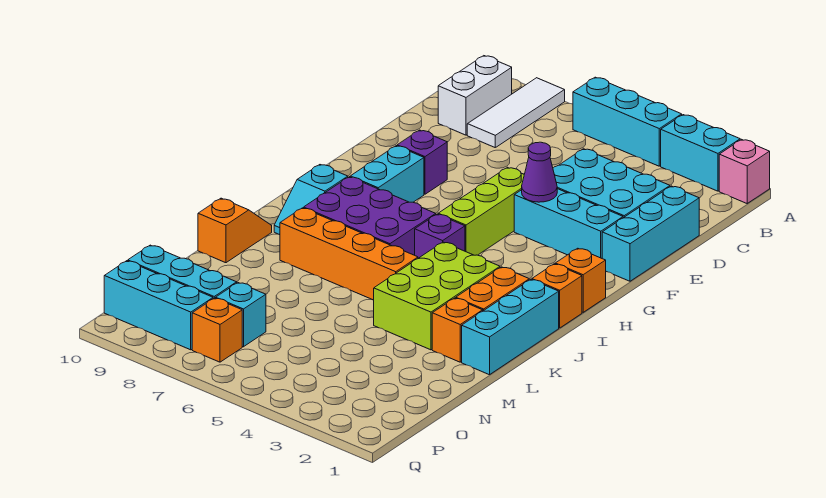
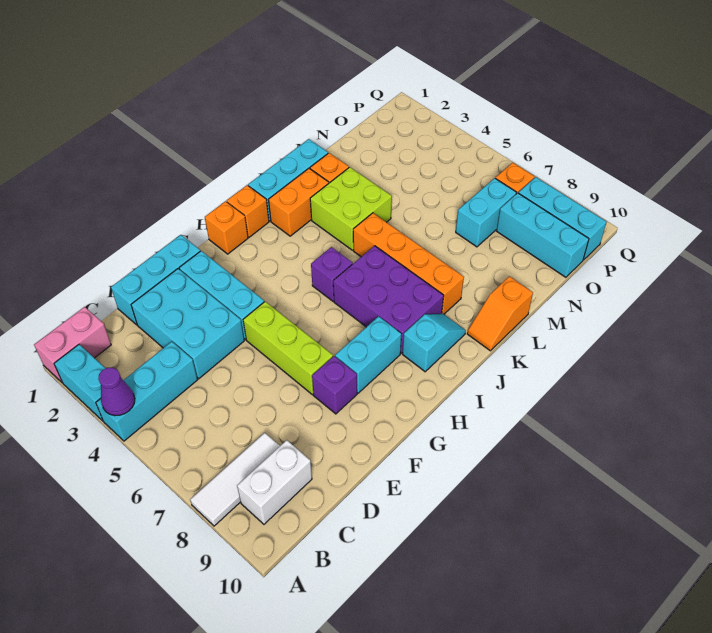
pink brick A1 level 1 -> pink brick A1:B1 level 1
cyan brick A4:A6 level 1 -> cyan brick A4:C4 level 1
purple cone F4 level 2 -> purple cone A4 level 2
lime brick F5:H5 level 1 -> lime brick F5:F7 level 1
lime brick J3:L4 level 1 -> lime brick K3:L4 level 1
cyan brick O7 level 1 -> cyan brick N7:O7 level 1

